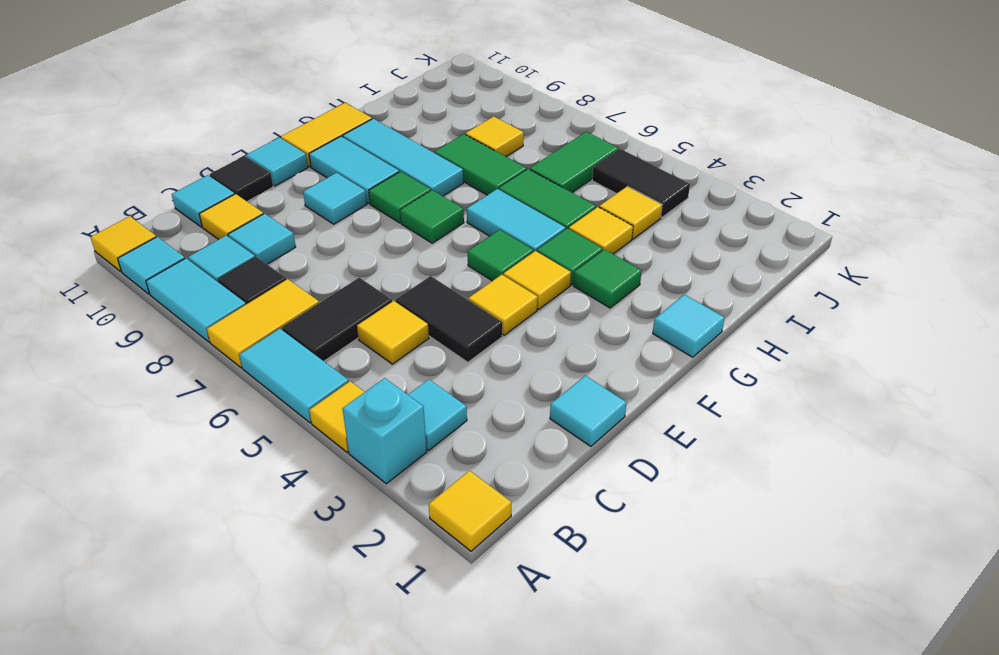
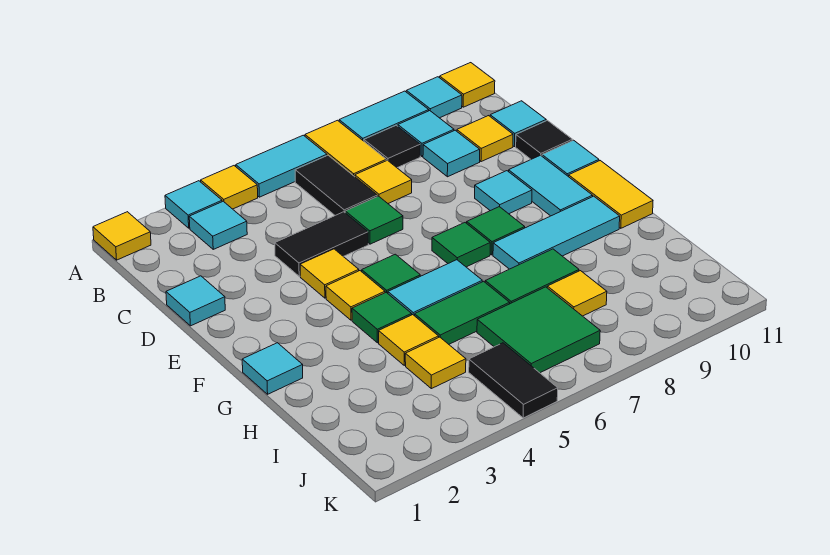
cyan brick A3 level 1 -> cyan tile A3 level 1
yellow tile C5 level 1 -> yellow tile C7 level 1
cyan tile F9:F10 level 1 -> cyan tile E10:F10 level 1
green tile G3 level 1 -> green tile D6 level 1
green tile I6:J6 level 1 -> green tile I6:J7 level 1
black tile J4:J5 level 1 -> black tile J5:K5 level 1

